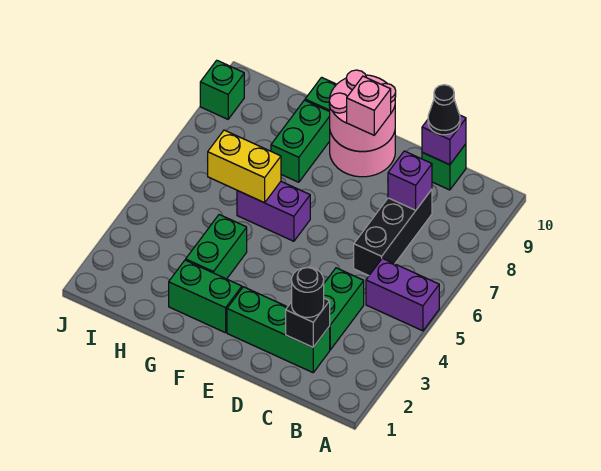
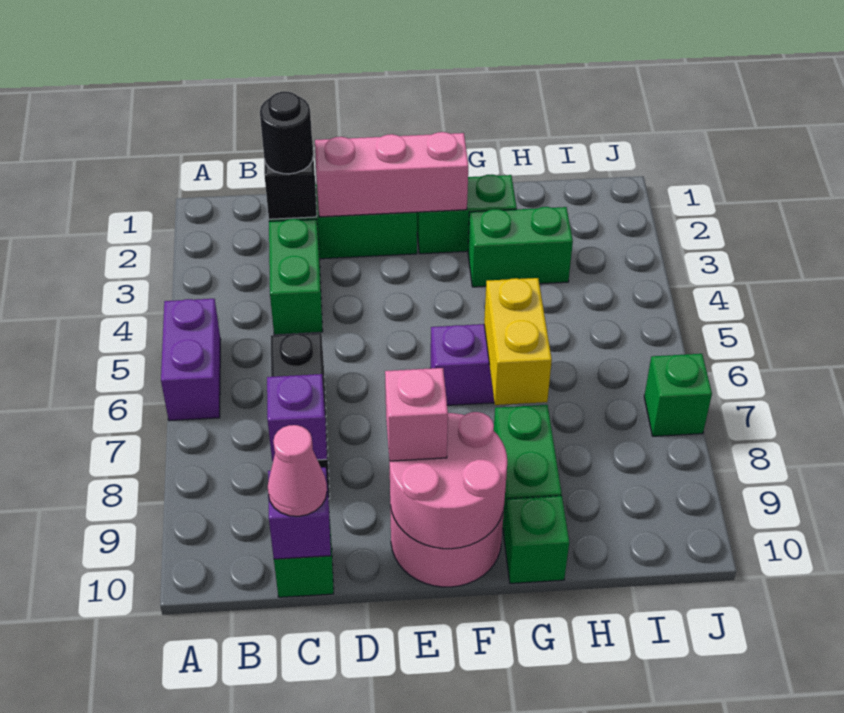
purple brick A5:B5 level 1 -> purple brick A5:A6 level 1
black cone C10 level 3 -> pink cone C10 level 3
none -> pink brick D2:F2 level 2
green brick G3:G4 level 1 -> green brick G3:H3 level 1
yellow brick G6:H6 level 2 -> yellow brick G6:G7 level 2
green brick J9 level 1 -> green brick J7 level 1

